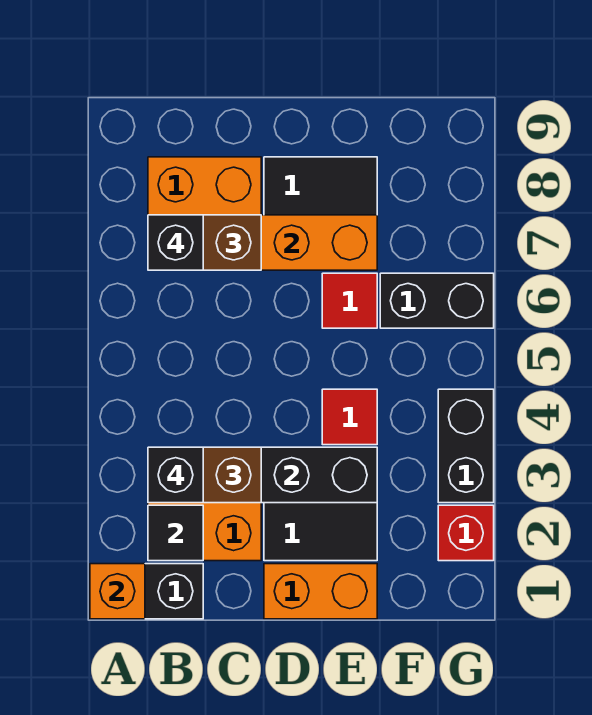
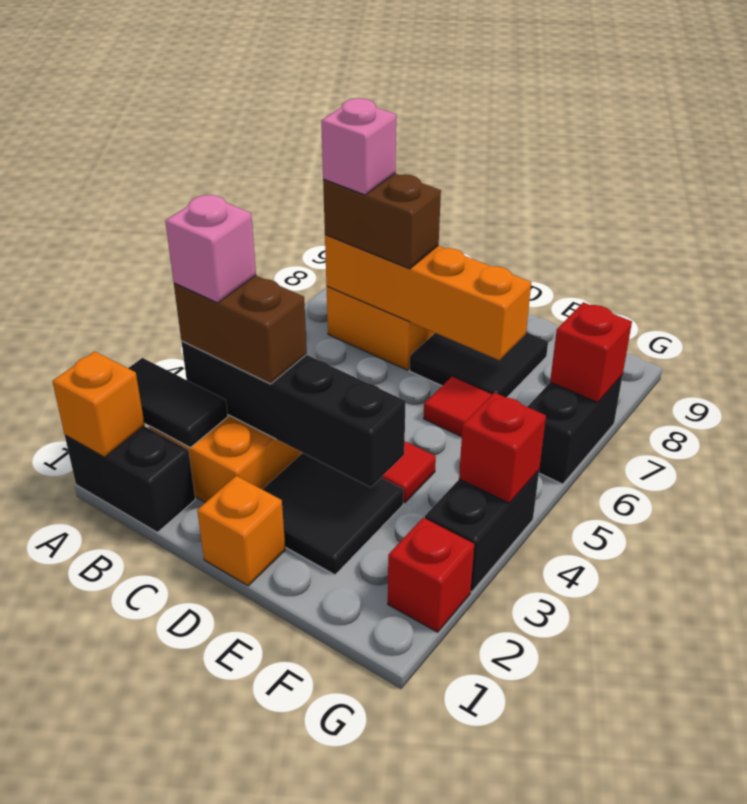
black tile B2 level 2 -> black tile A2:B2 level 2
black brick B3 level 4 -> pink brick B3 level 4
black brick B7 level 4 -> pink brick B7 level 4
orange brick D1:E1 level 1 -> orange brick D1 level 1
black brick F6:G6 level 1 -> black brick G6:G7 level 1
none -> red brick G4 level 2
none -> red brick G7 level 2

